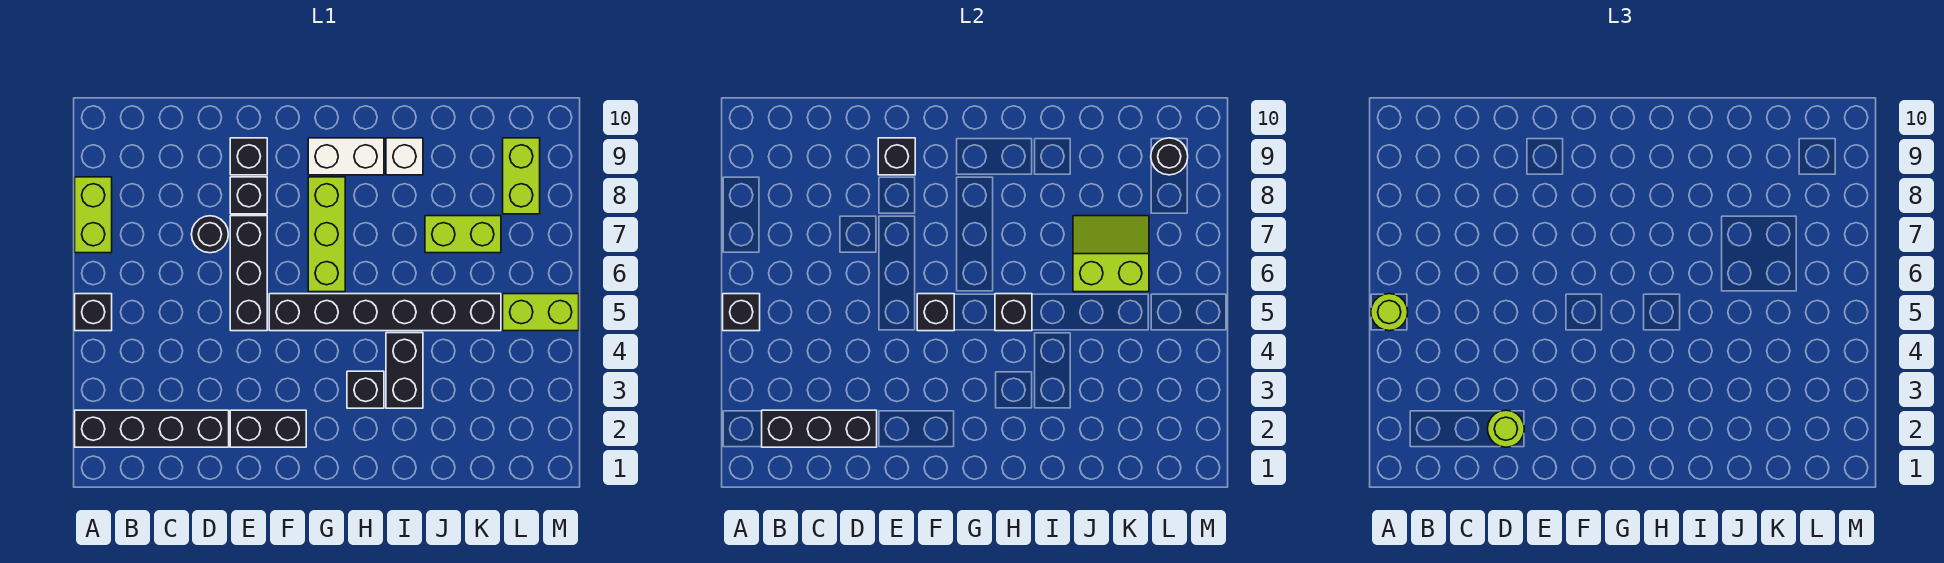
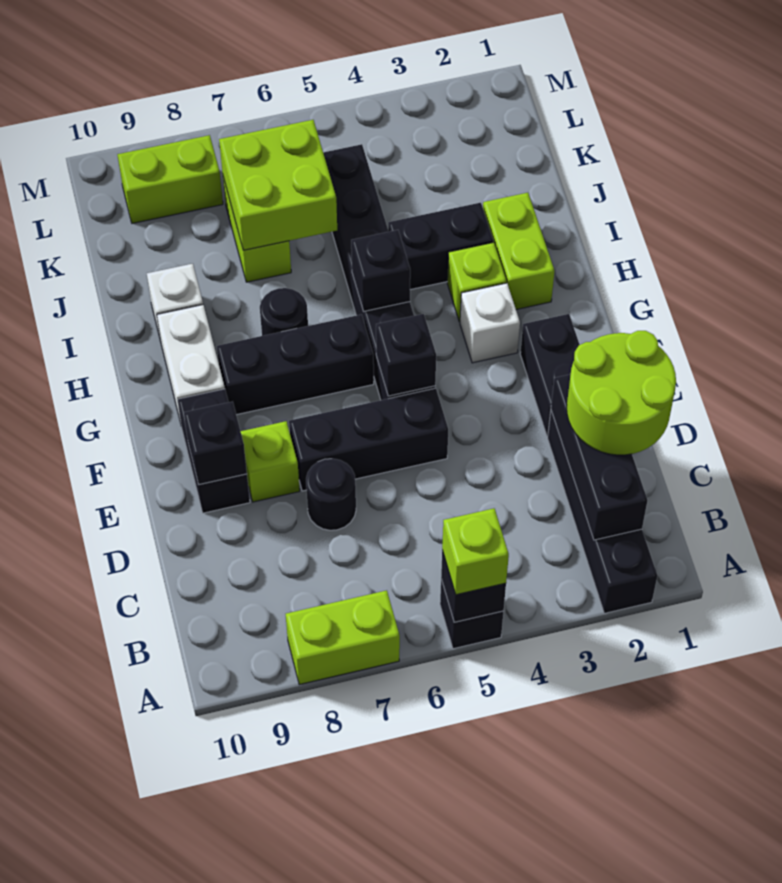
lime round brick A5 level 3 -> lime brick A5 level 3
lime round brick D2 level 3 -> lime round brick C1:D2 level 3
black brick E8 level 1 -> lime brick E8 level 1
black brick E9 level 1 -> black brick E9:F9 level 1
none -> white brick G3 level 1
lime brick G6:G8 level 1 -> black brick G6:G8 level 1
black brick H3 level 1 -> lime brick H3 level 1
lime slope J6:K7 level 2 top 6 -> lime brick J6:K7 level 2
lime brick L5:M5 level 1 -> lime brick H2:I2 level 1
black round brick L9 level 2 -> black round brick H7 level 1

